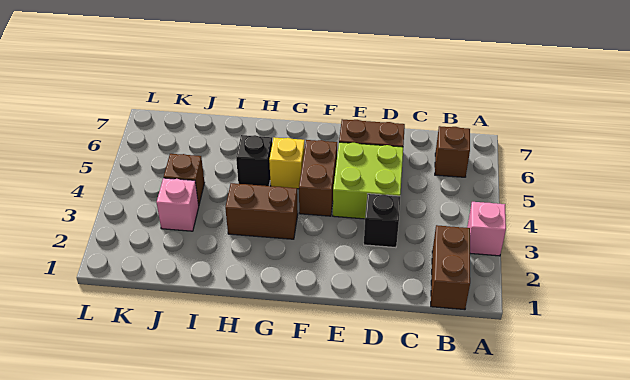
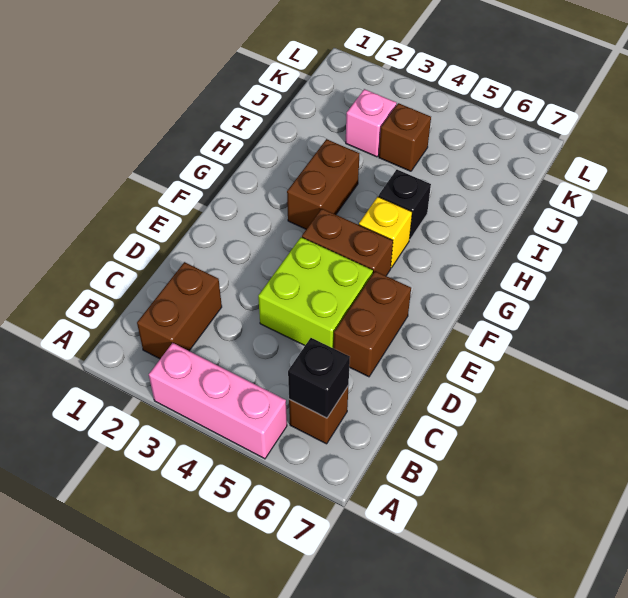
pink brick A3 level 1 -> pink brick A3:A5 level 1
brown brick B1:B2 level 1 -> brown brick B2:C2 level 1
black brick D3 level 1 -> black brick B6 level 2

